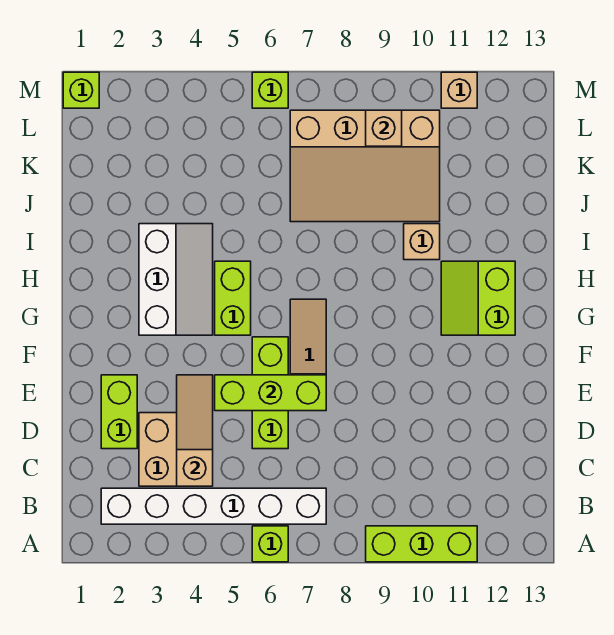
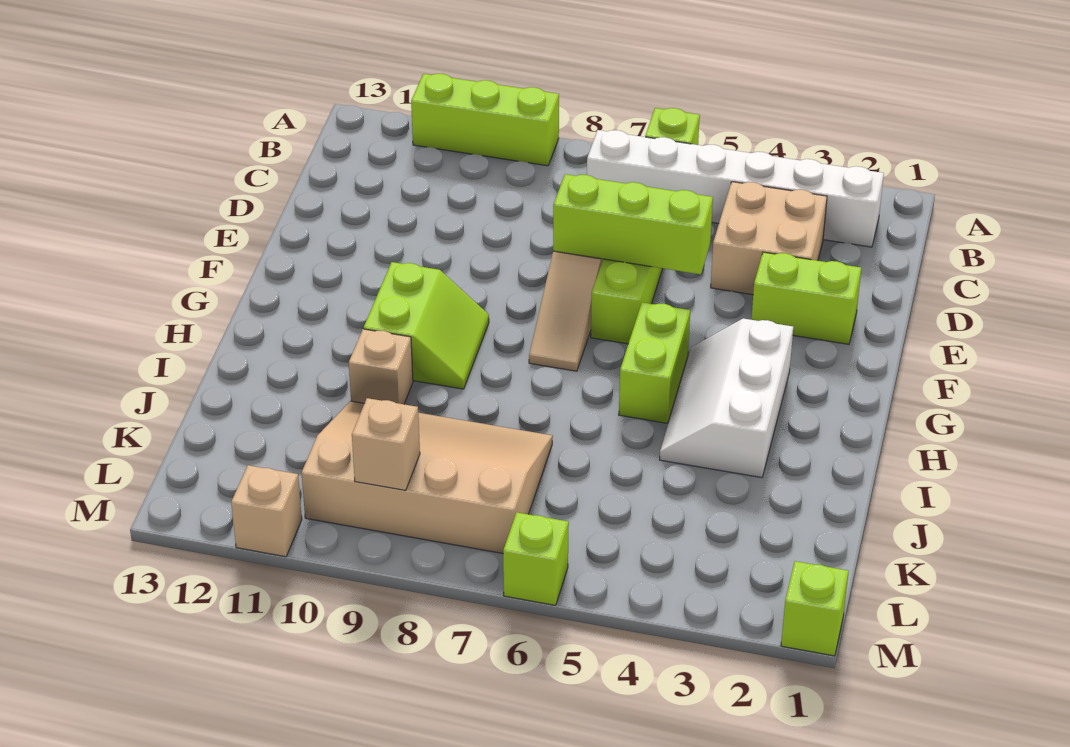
tan slope C4:E4 level 2 top C -> none
lime brick D2:E2 level 1 -> lime brick E2:E3 level 1
lime slope G11:H12 level 1 top 12 -> lime slope G9:H10 level 1 top 10

